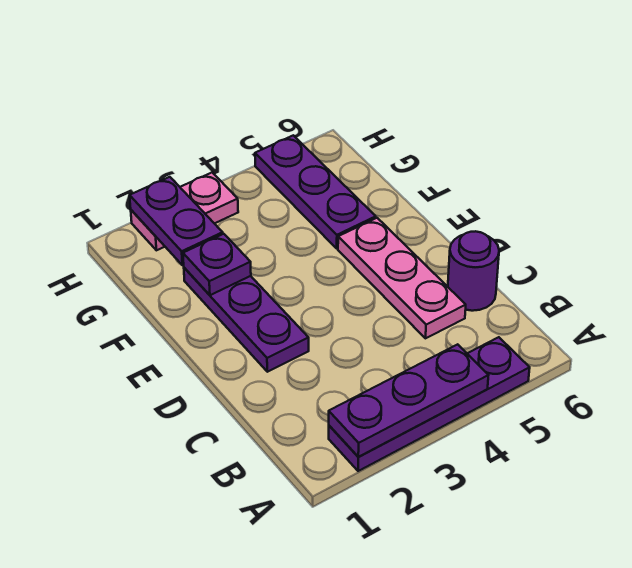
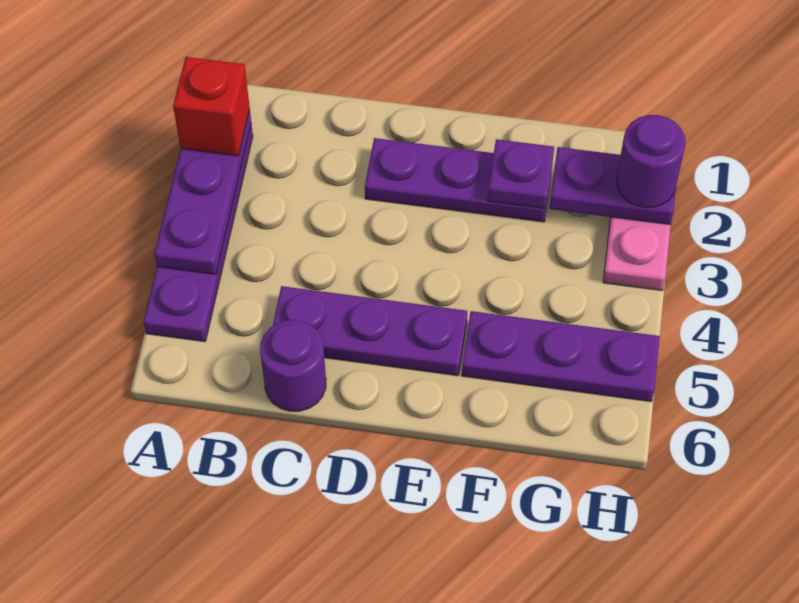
none -> red brick A2 level 3
pink plate C5:E5 level 1 -> purple plate C5:E5 level 1
none -> purple round brick H2 level 3

